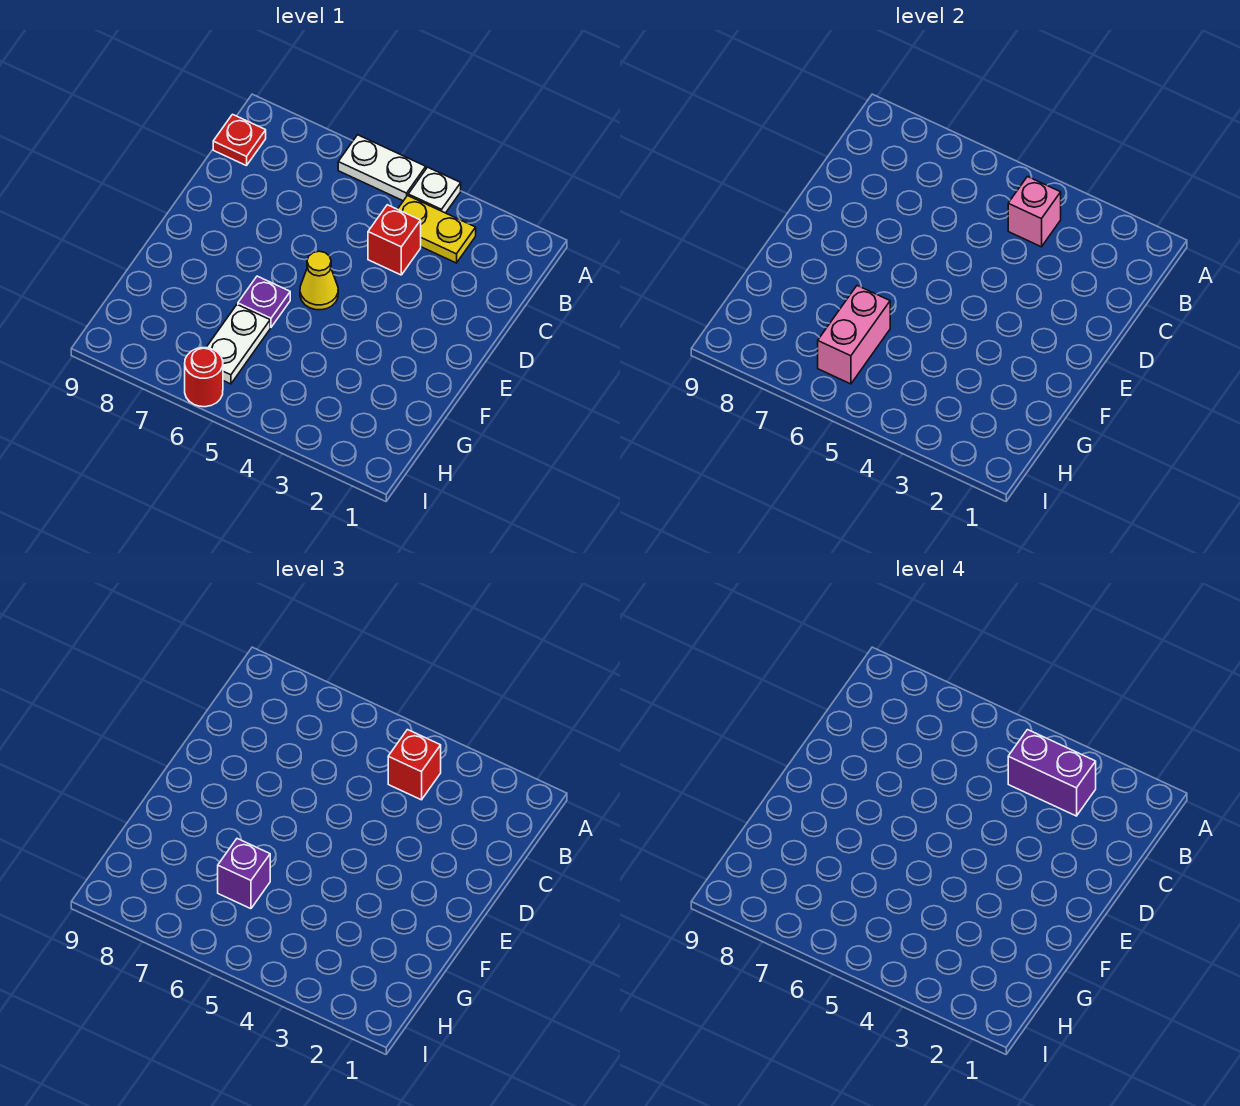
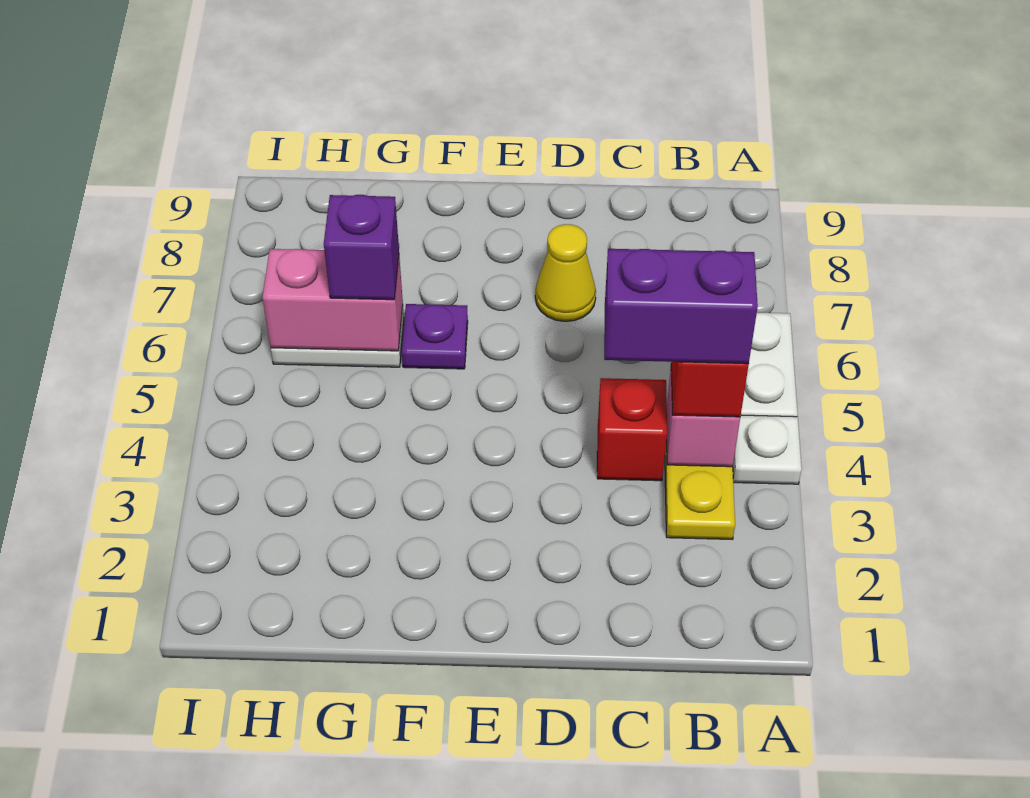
purple brick B3:B4 level 4 -> purple brick B4:C4 level 4
red plate B9 level 1 -> none
yellow cone E5 level 1 -> yellow cone D7 level 1
red round brick I6 level 1 -> none

